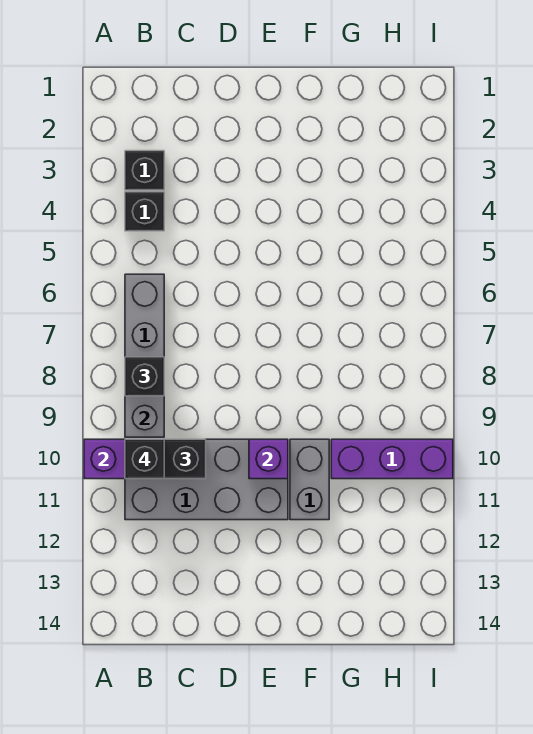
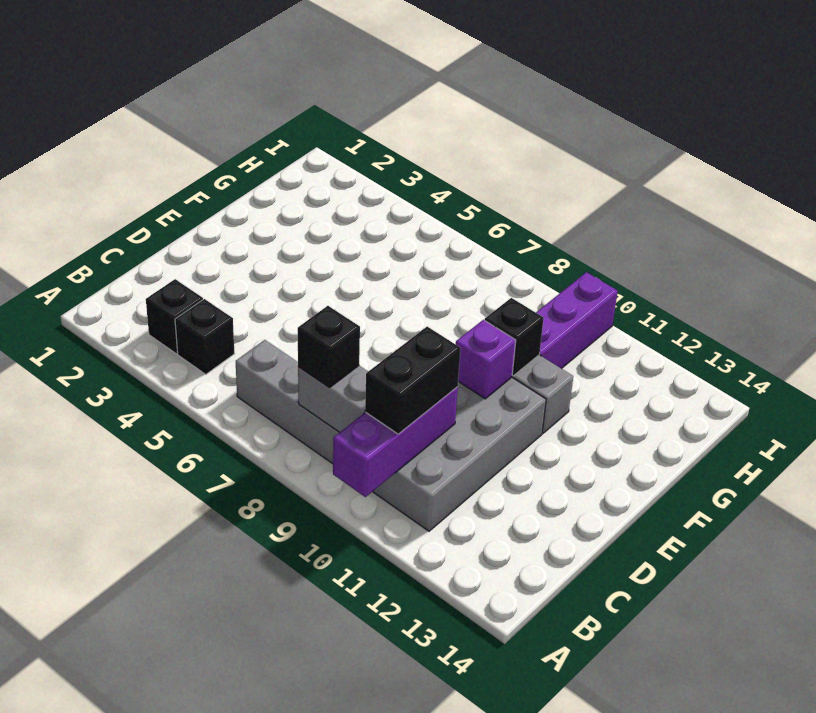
black brick B10 level 4 -> black brick F10 level 2

